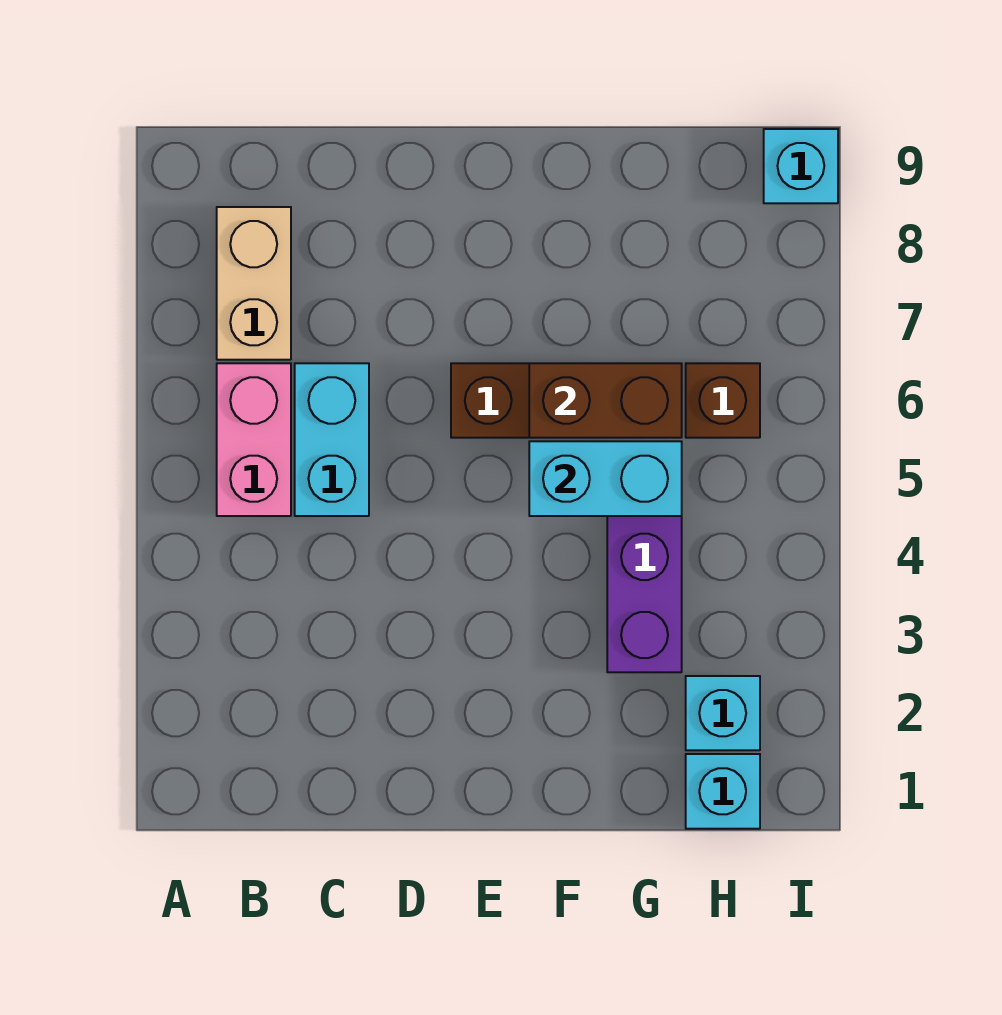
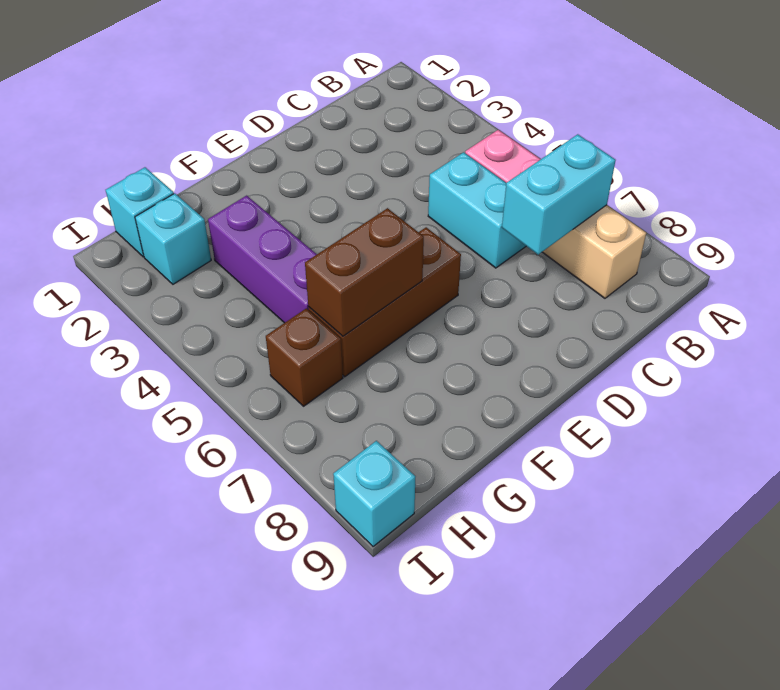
cyan brick F5:G5 level 2 -> cyan brick B7:C7 level 2

